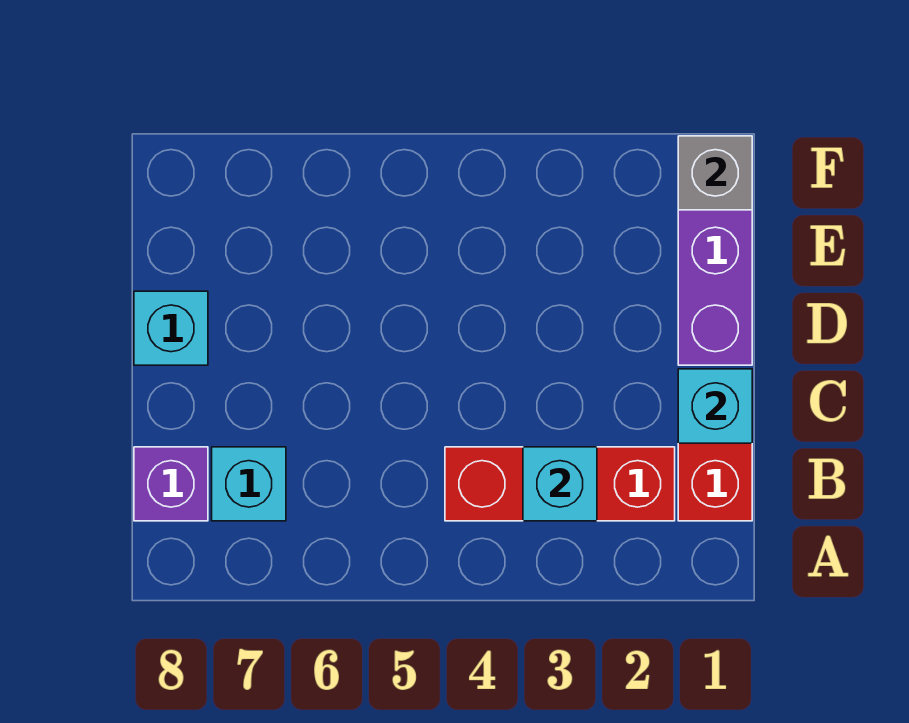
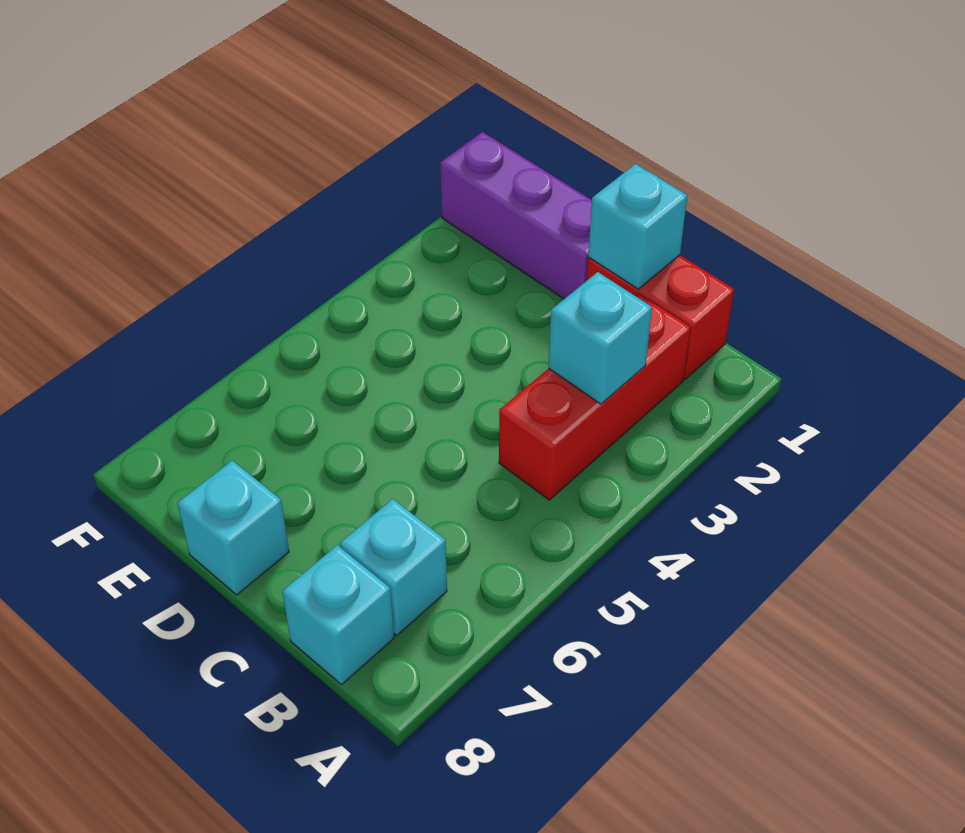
purple brick B8 level 1 -> cyan brick B8 level 1
grey brick F1 level 2 -> none

